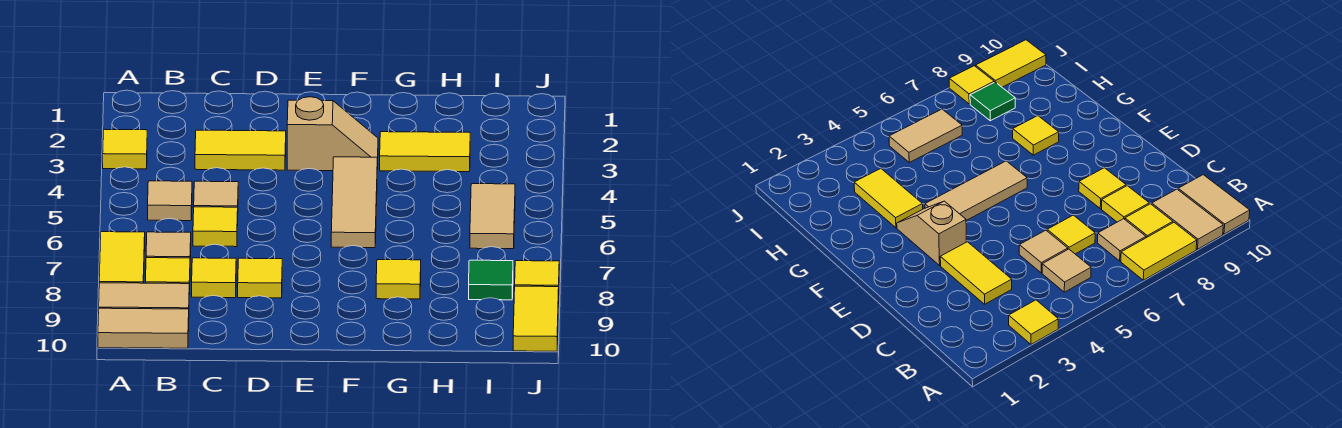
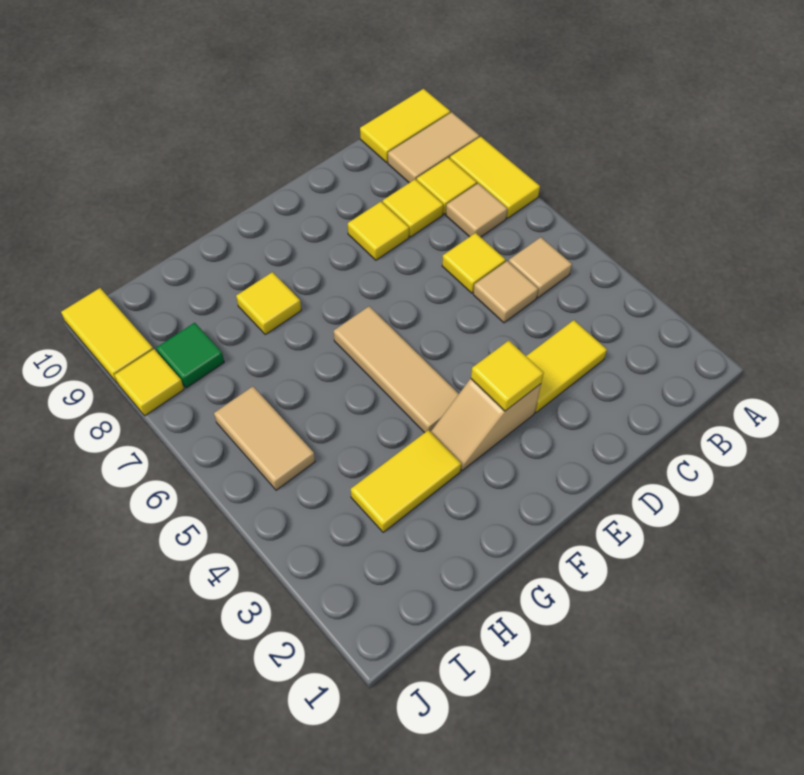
yellow tile A3 level 1 -> yellow tile E3 level 2
tan tile A10:B10 level 1 -> yellow tile A10:B10 level 1

